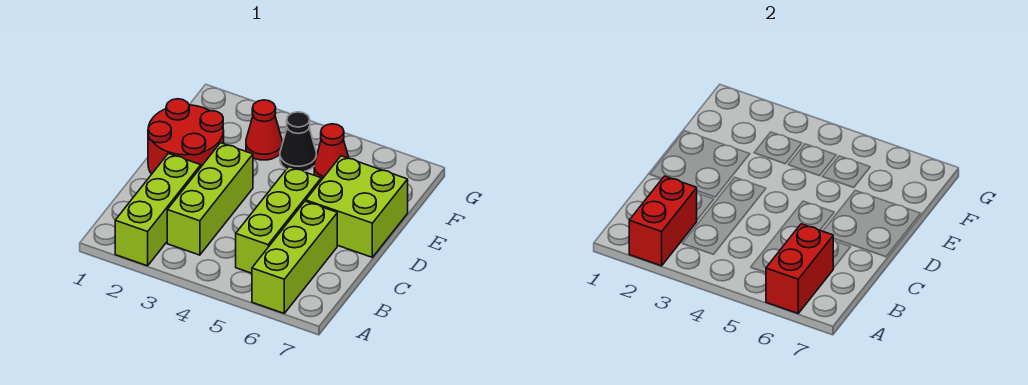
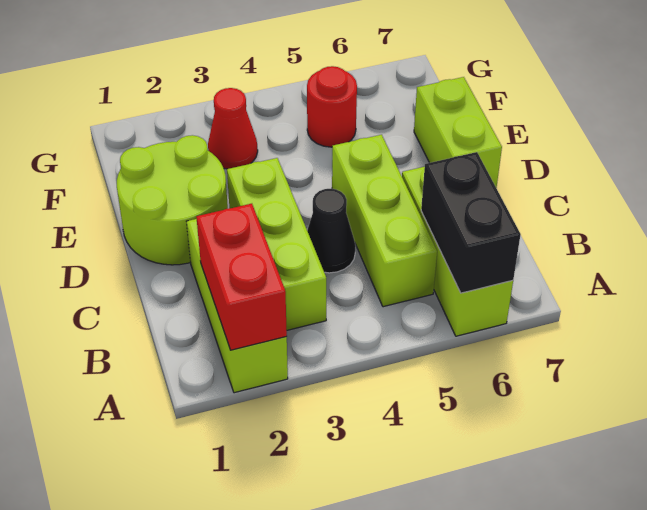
red brick A6:B6 level 2 -> black brick A6:B6 level 2
red round brick D1:E2 level 1 -> lime round brick D1:E2 level 1
lime brick D6:E7 level 1 -> lime brick D7:E7 level 1
black cone F4 level 1 -> black cone C4 level 1
red cone F5 level 1 -> red round brick F5 level 1

